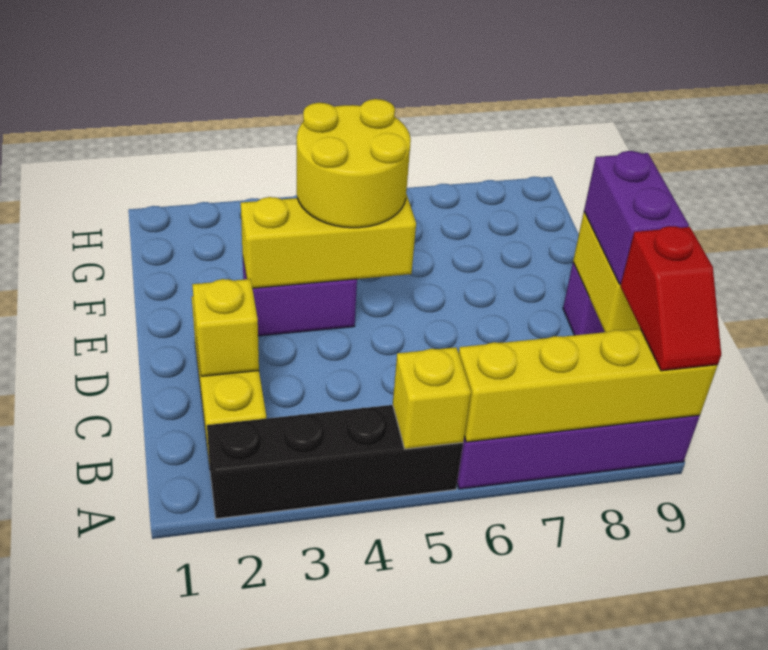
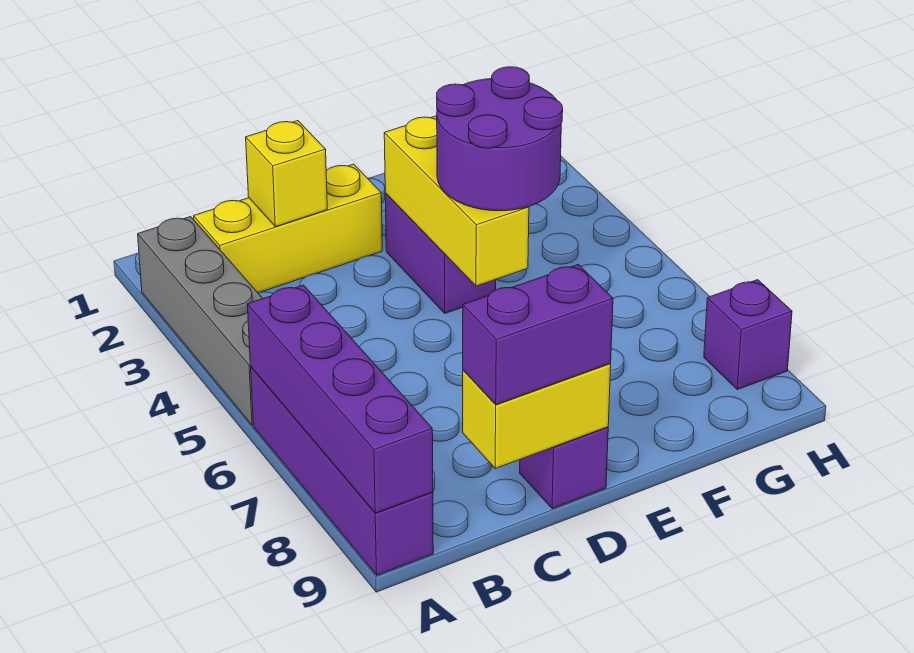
black brick A2:A5 level 1 -> grey brick A2:A5 level 1
yellow brick A5 level 2 -> none
yellow brick A6:A9 level 2 -> purple brick A6:A9 level 2
red slope A9:B9 level 3 top B -> none
yellow round brick E4:F5 level 3 -> purple round brick E4:F5 level 3
none -> purple brick H8 level 1

